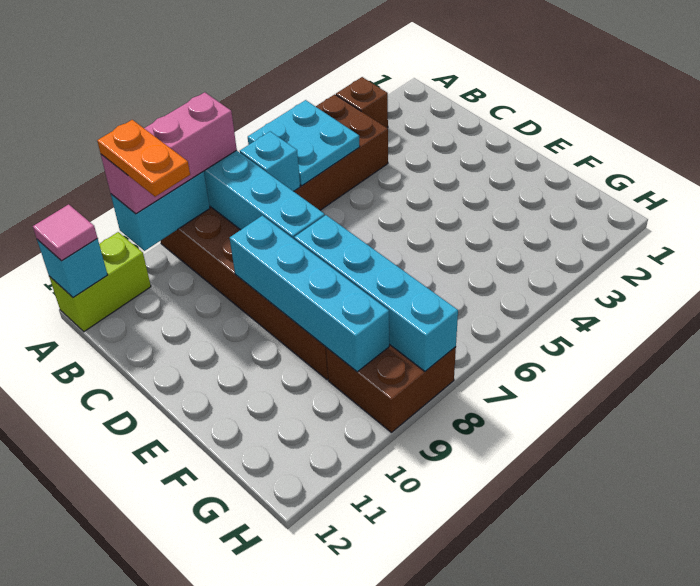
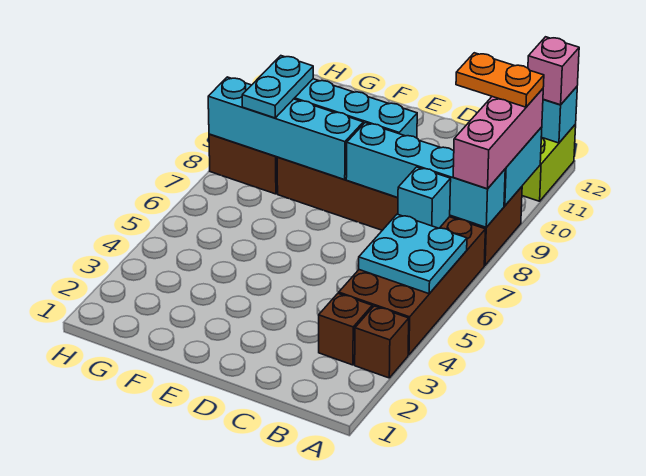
pink tile A12 level 3 -> pink brick A12 level 3
none -> brown brick B3 level 1
none -> cyan plate G8:G9 level 3

